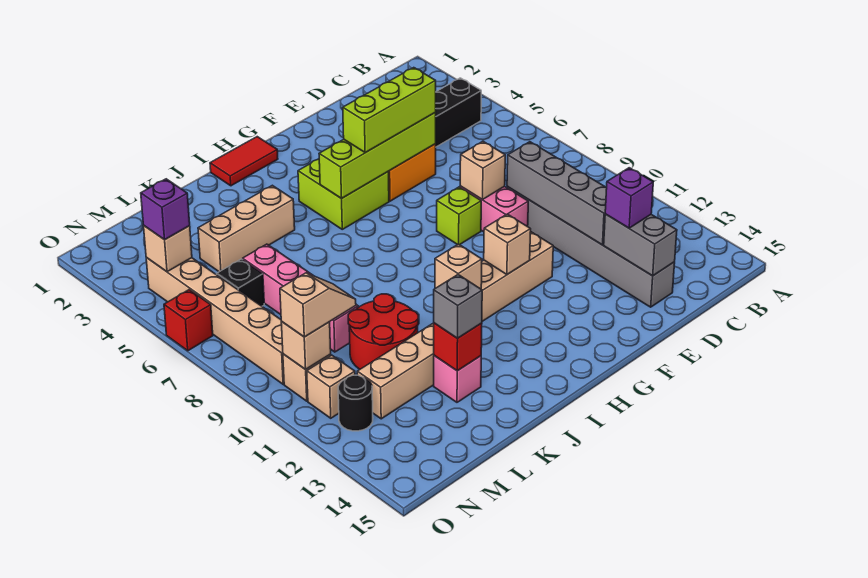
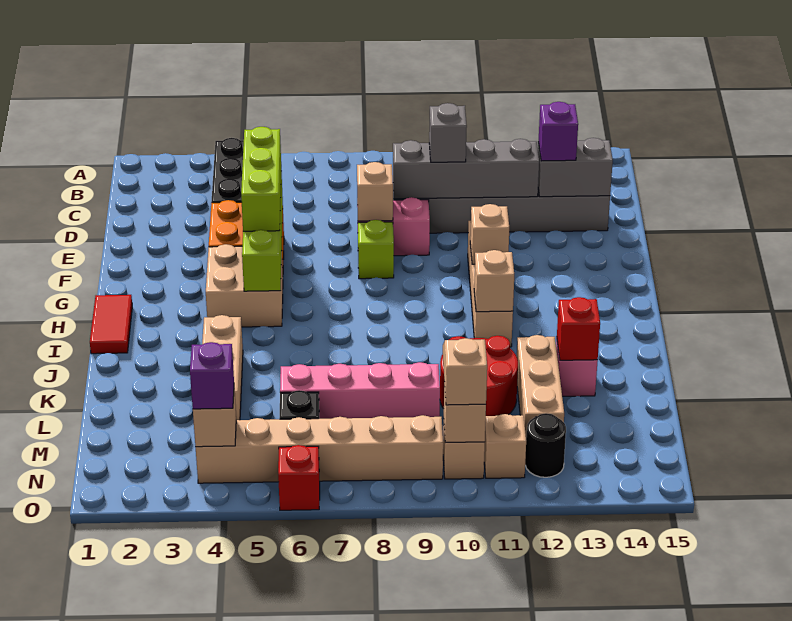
lime brick G4:H5 level 1 -> tan brick G4:H5 level 1
grey brick K13 level 3 -> grey brick D10 level 3

